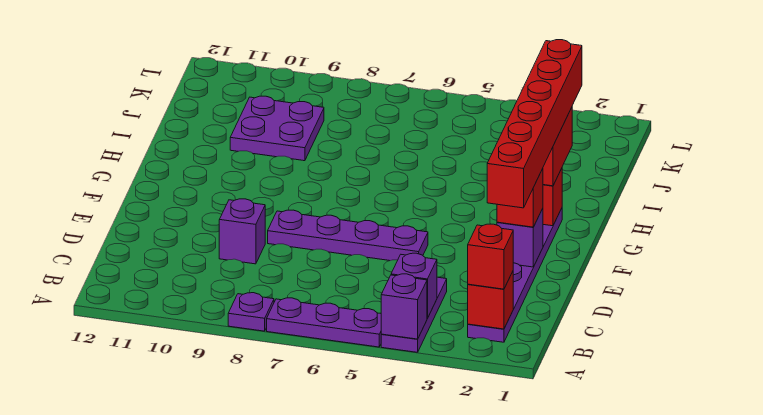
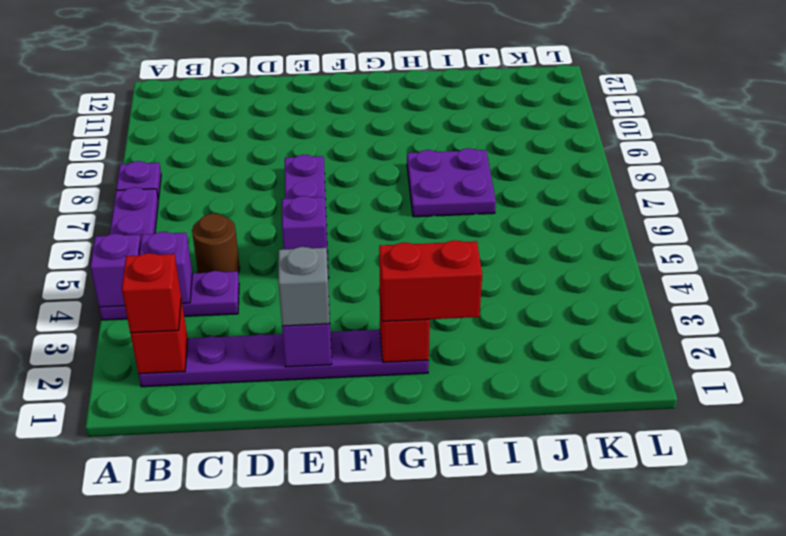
none -> brown round brick C5 level 1
red brick D2:I2 level 4 -> none
purple brick D9 level 1 -> purple brick E5 level 2
red brick E2 level 3 -> grey brick E2 level 3
purple plate I9:J10 level 1 -> purple plate H7:I8 level 1

